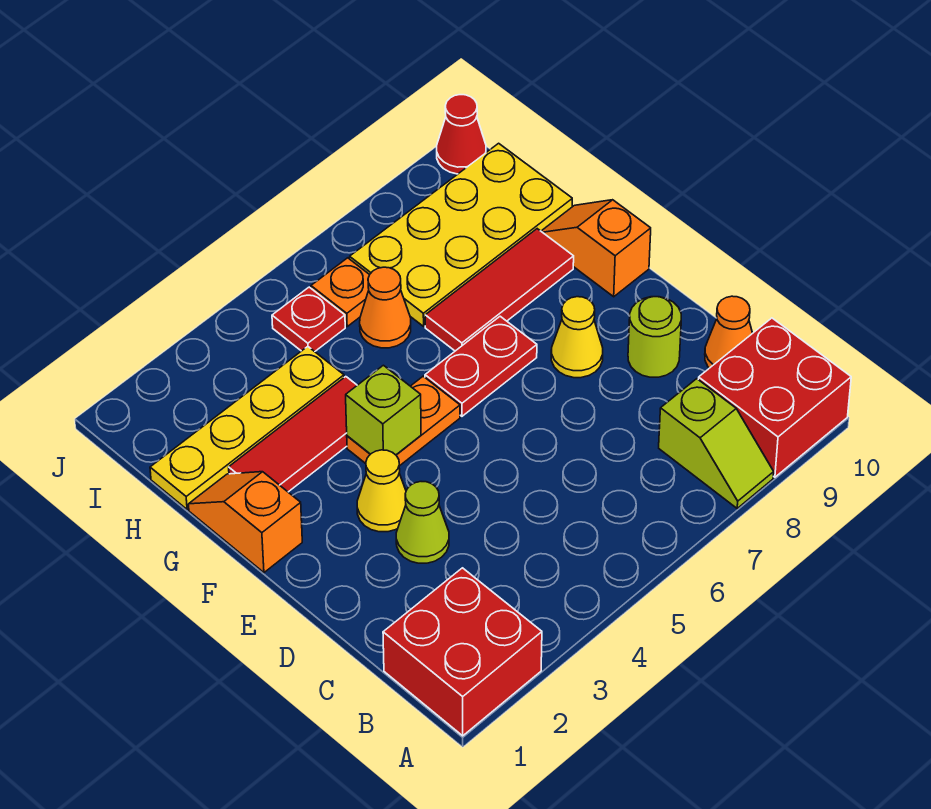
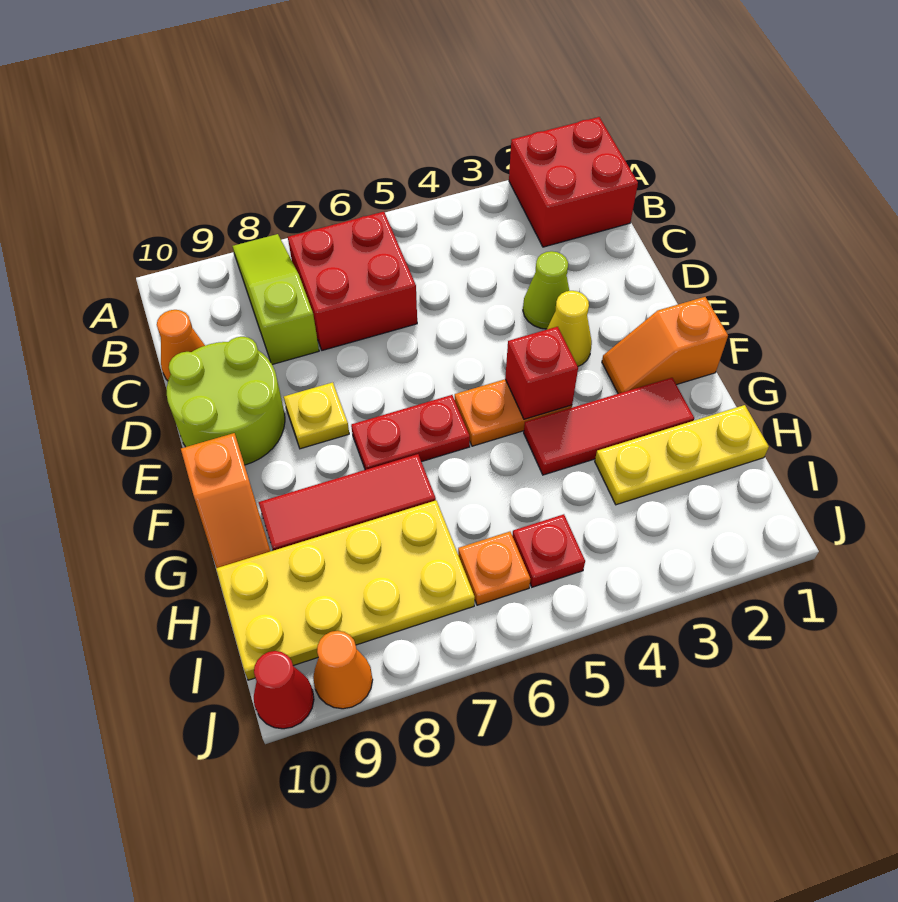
lime slope A8:B8 level 1 top B -> lime slope A8:C8 level 1 top C
red brick A9:B10 level 1 -> red brick B6:C7 level 1
lime round brick D9 level 1 -> lime round brick D9:E10 level 1
yellow cone E8 level 1 -> yellow plate E8 level 1
orange slope F1:G1 level 1 top F -> orange slope F1:F2 level 1 top 1
lime brick F4 level 2 -> red brick F4 level 2
yellow plate H1:H4 level 1 -> yellow plate H1:H3 level 1
orange cone H6 level 1 -> orange cone J9 level 1

